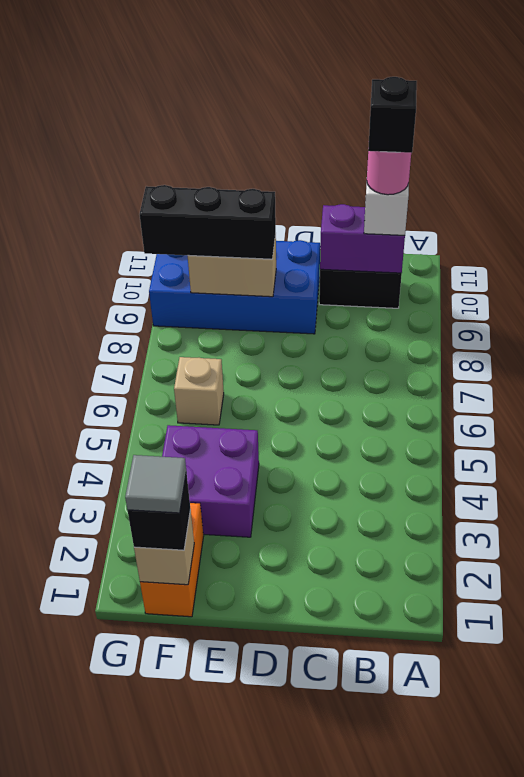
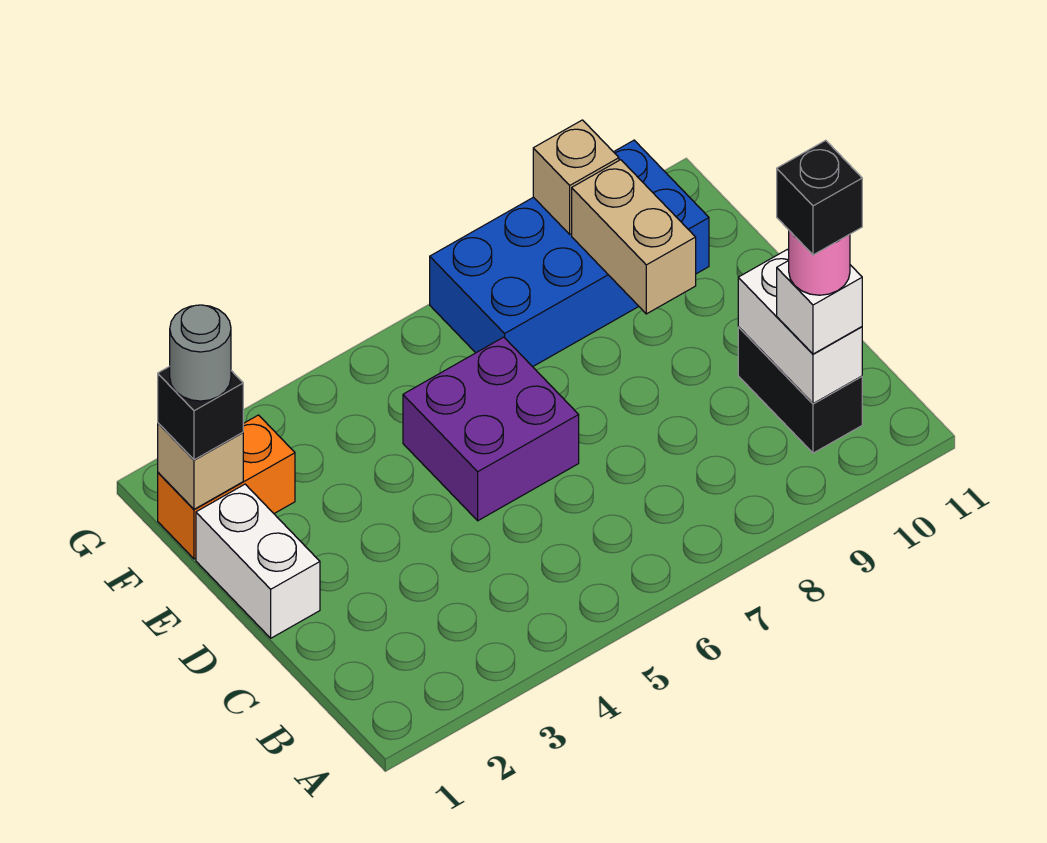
purple brick B10:C10 level 2 -> white brick B10:C10 level 2
none -> white brick D1:E1 level 1
blue brick D9:G10 level 1 -> blue brick F7:G10 level 1
purple brick E3:F4 level 1 -> purple brick D5:E6 level 1
black brick E9:G9 level 3 -> none
grey tile F1 level 4 -> grey round brick F1 level 4
tan brick F6 level 1 -> tan brick G9 level 2

